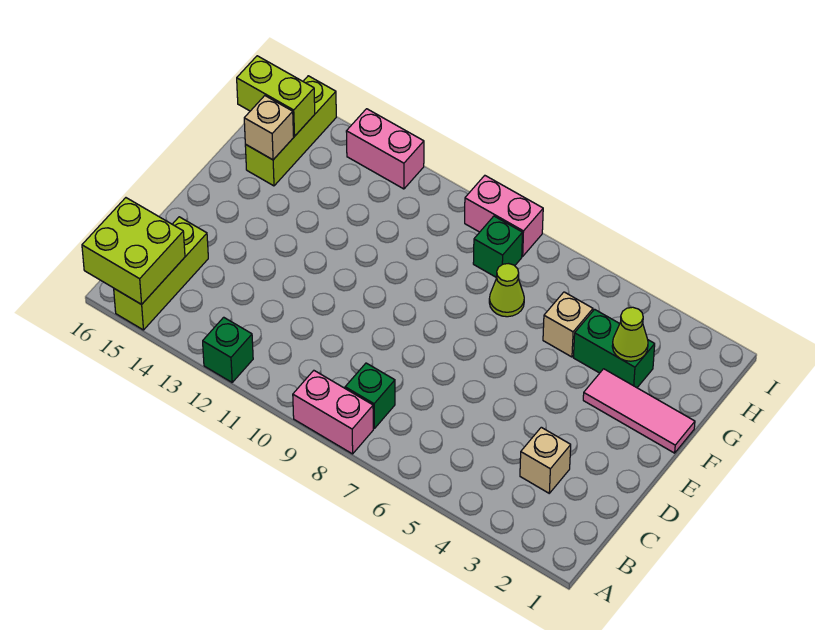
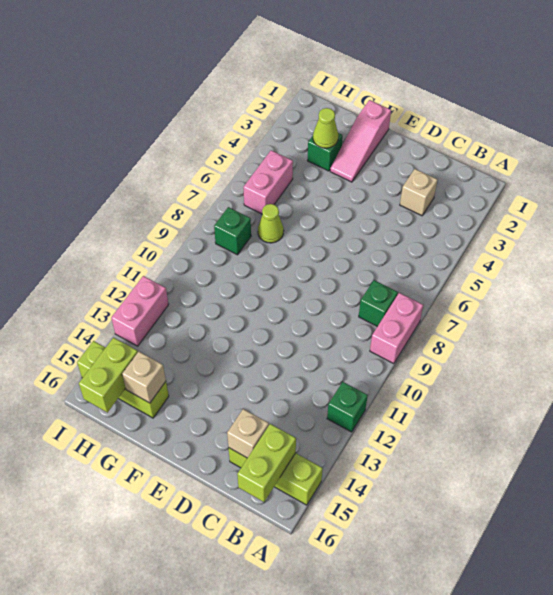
lime brick A15:B16 level 2 -> lime brick B15:B16 level 2
pink tile F1:F3 level 1 -> pink slope F1:F3 level 1 top 1
green brick G3:G4 level 1 -> green brick G3 level 1
tan brick G5 level 1 -> tan brick C15 level 2
pink brick I8:I9 level 1 -> pink brick H5:H6 level 1

